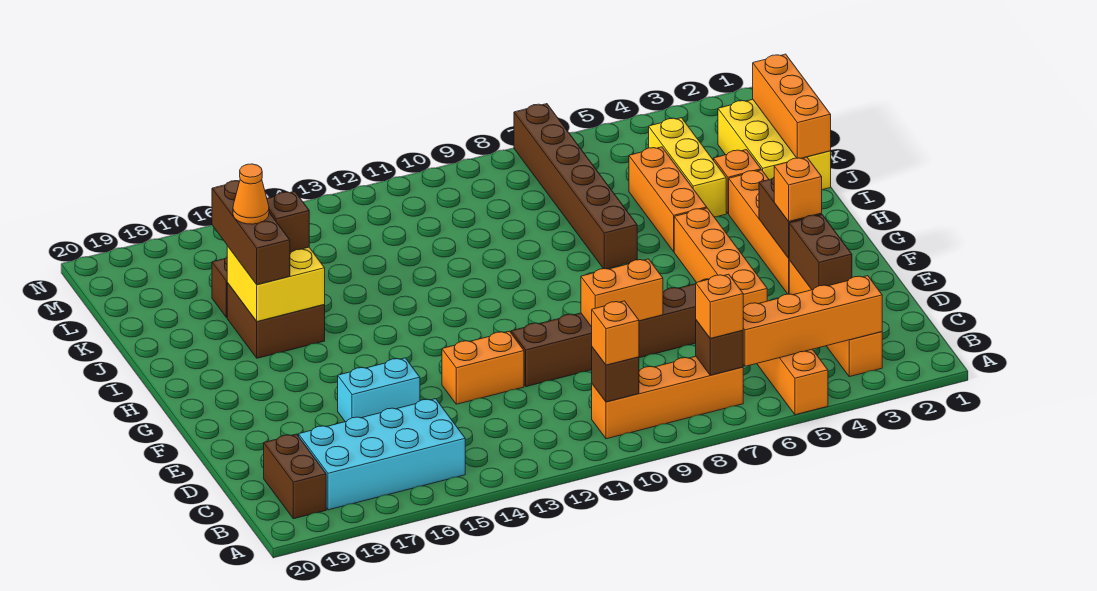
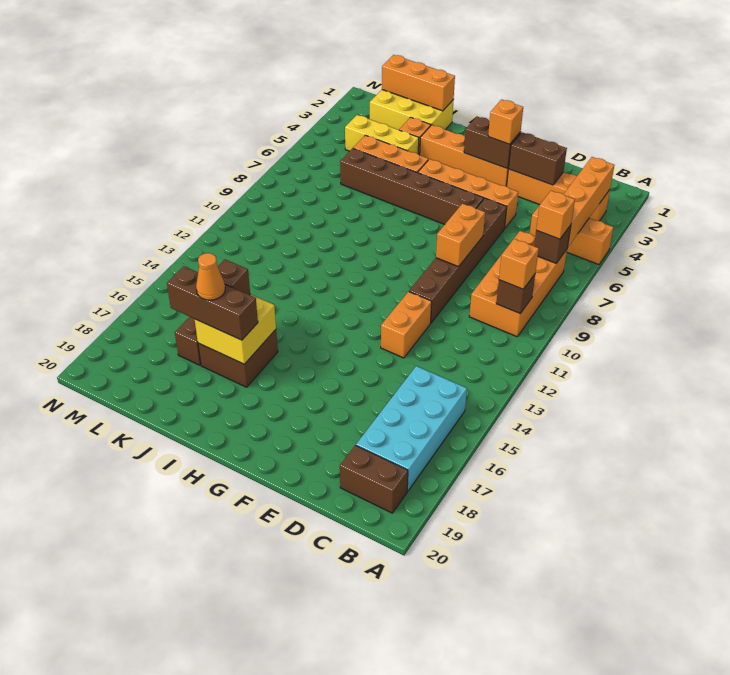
orange brick B7:B10 level 1 -> orange brick B7:C10 level 1
cyan brick E15:E16 level 1 -> none
brown brick I7:N7 level 1 -> brown brick F6:K6 level 1

